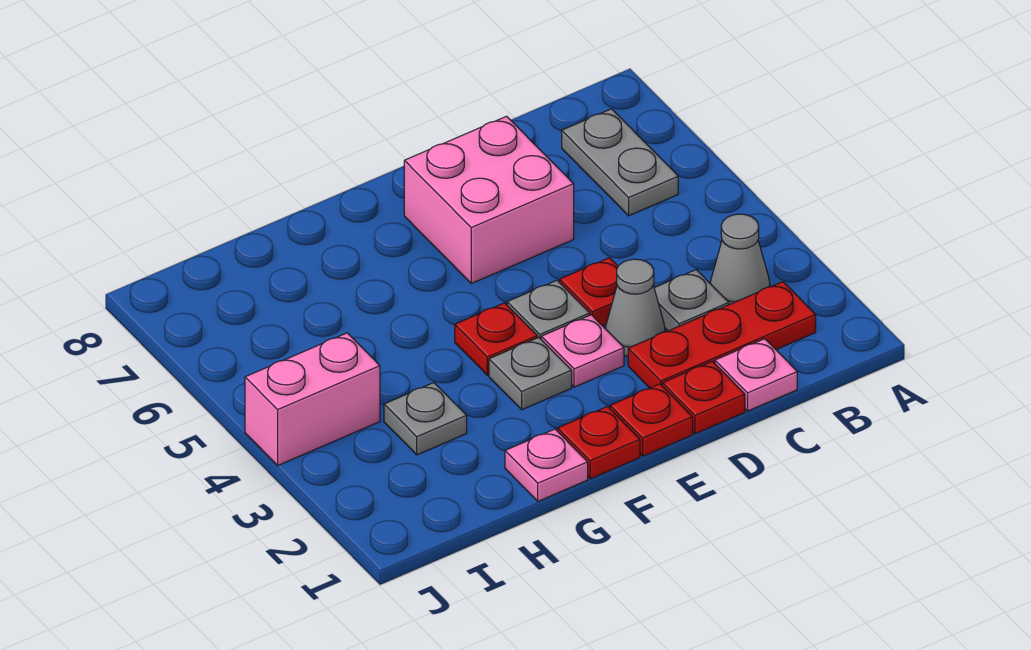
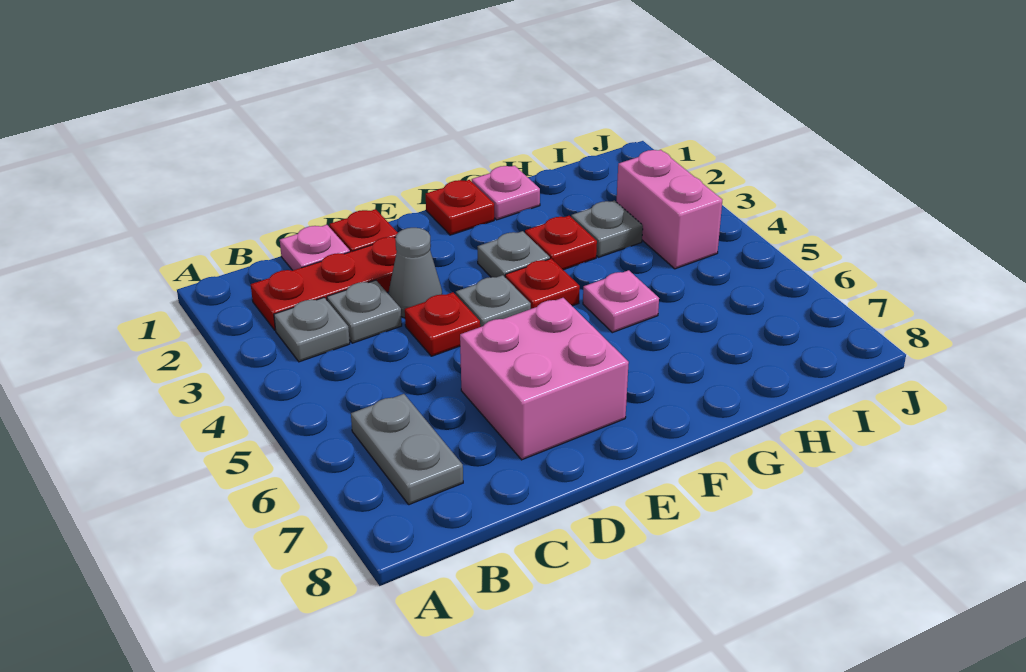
grey cone B3 level 1 -> grey plate B3 level 1
red plate E1 level 1 -> red plate G3 level 1
pink plate E3 level 1 -> pink plate G5 level 1
pink brick I4:J4 level 1 -> pink brick I3:I4 level 1

